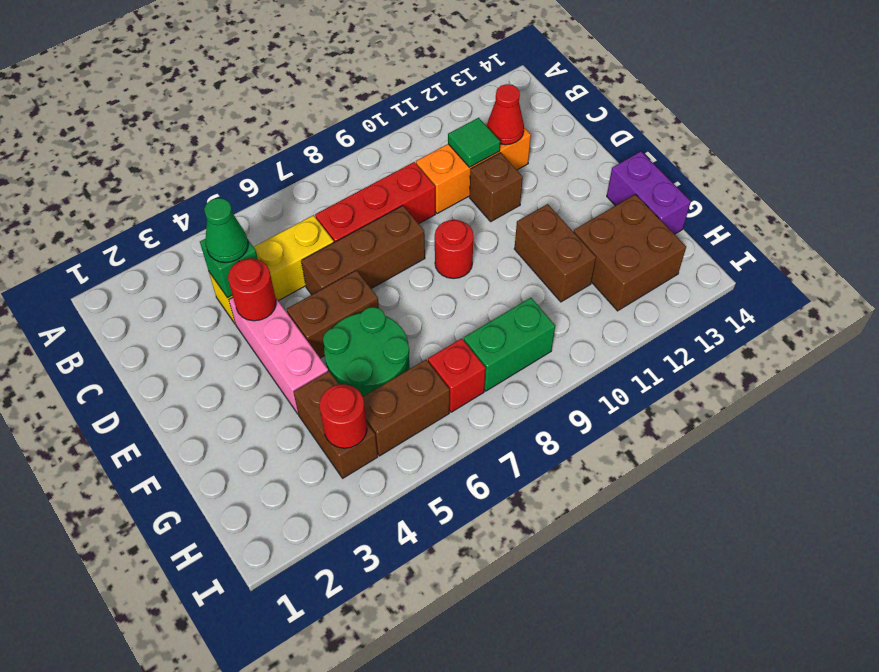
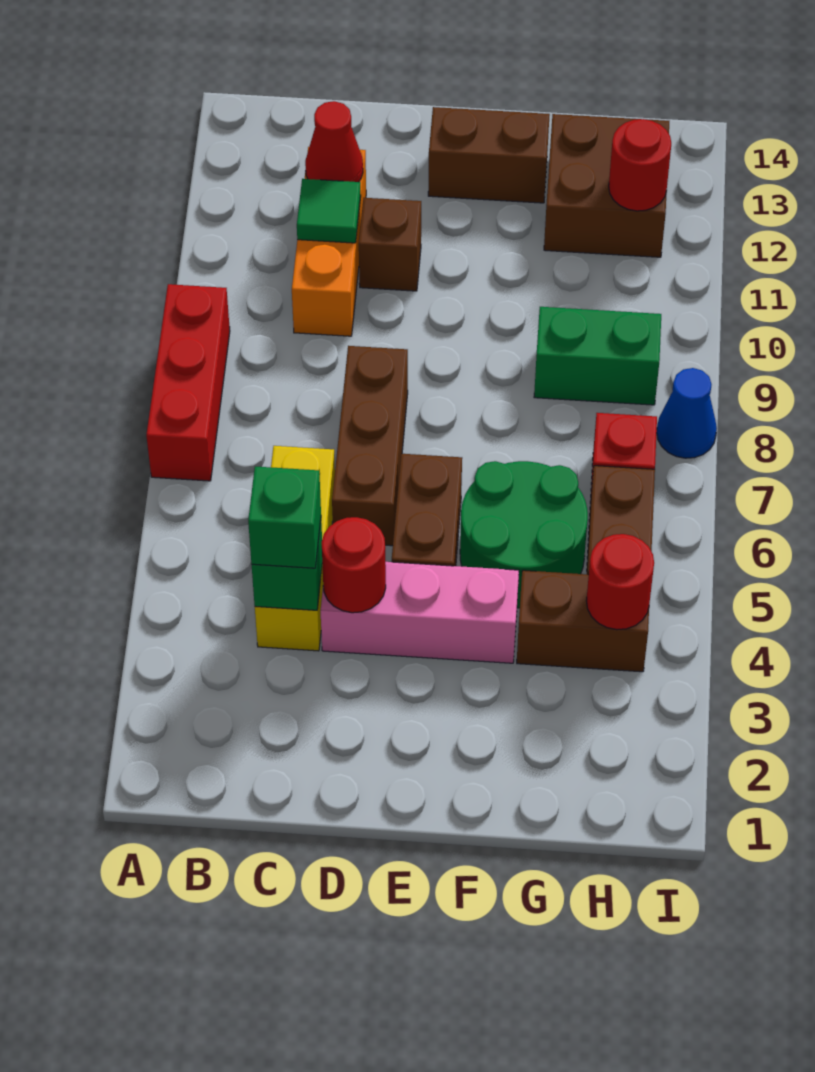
green cone C4 level 3 -> green brick C4 level 3
red brick C7:C9 level 1 -> red brick A7:A9 level 1
red round brick E9 level 1 -> red round brick H12 level 2
brown brick F11:G11 level 1 -> brown brick E13:F13 level 1
purple brick F14:G14 level 1 -> none
green brick H8:H9 level 1 -> green brick G9:H9 level 1
none -> blue cone I8 level 1

